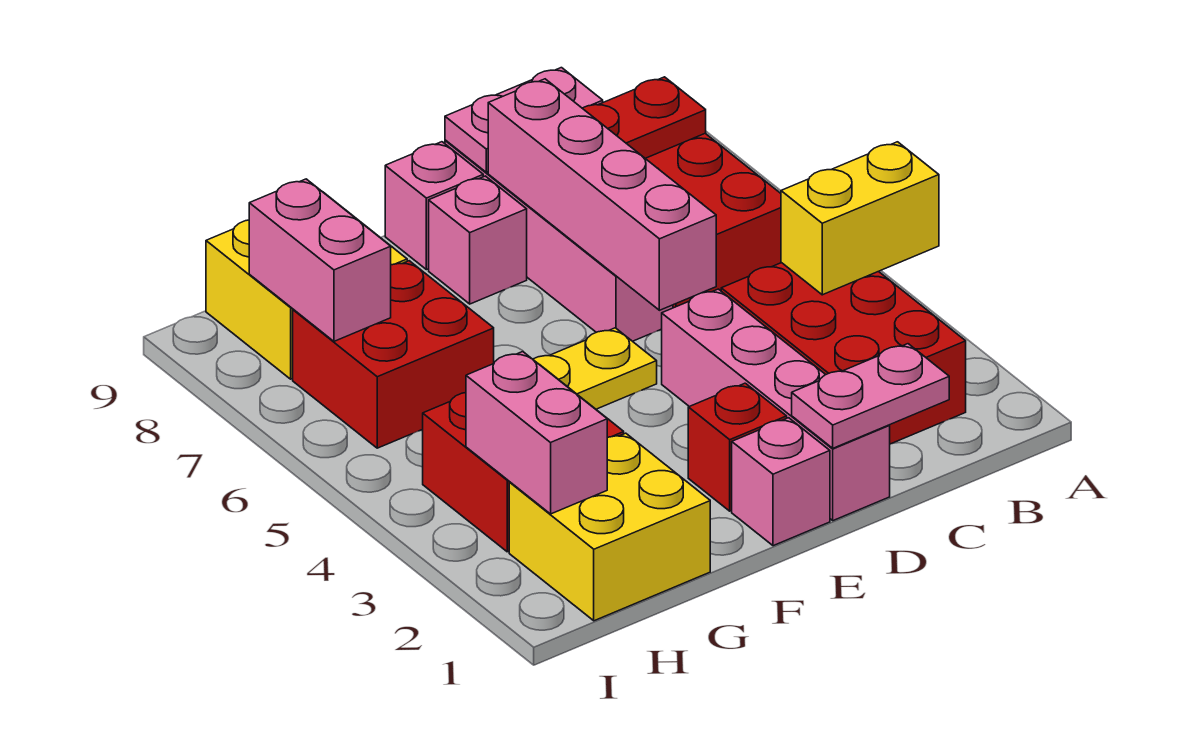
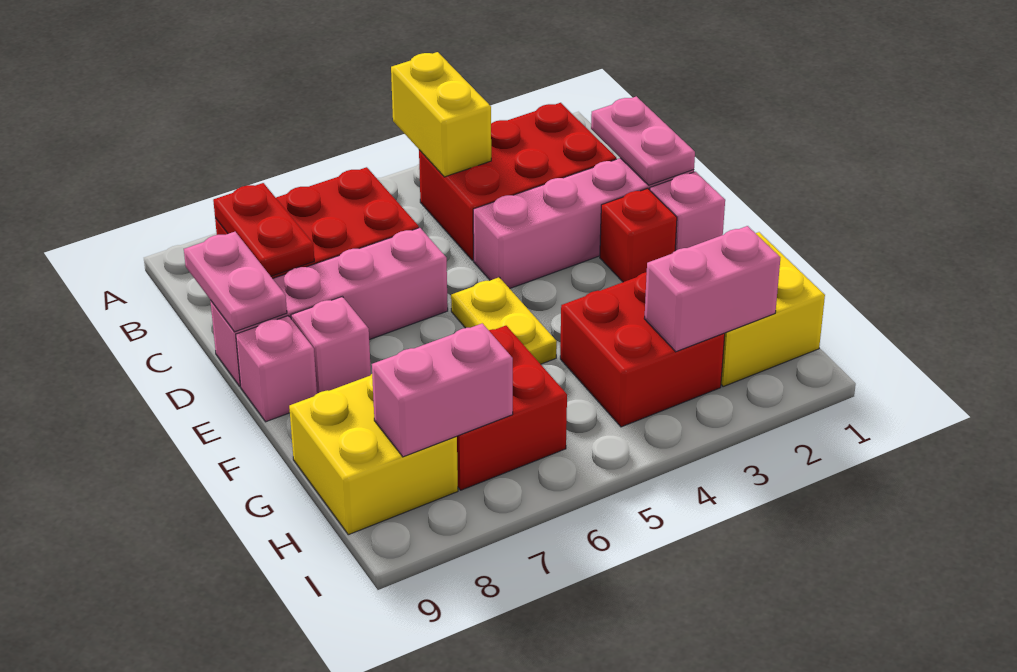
pink brick D5:D8 level 2 -> none

